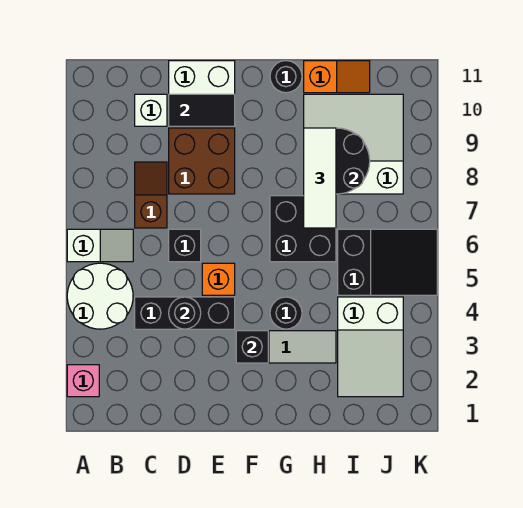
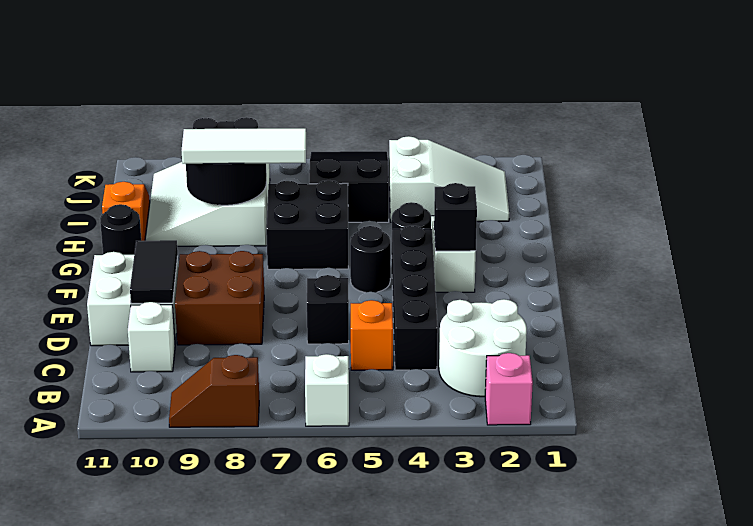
white round brick A4:B5 level 1 -> white round brick B2:C3 level 1
black brick C4:E4 level 1 -> black brick C4:F4 level 1
brown slope C7:C8 level 1 top 7 -> brown slope A8:A9 level 1 top 8
black round brick D4 level 2 -> black round brick F5 level 1
orange brick E5 level 1 -> orange brick C5 level 1

